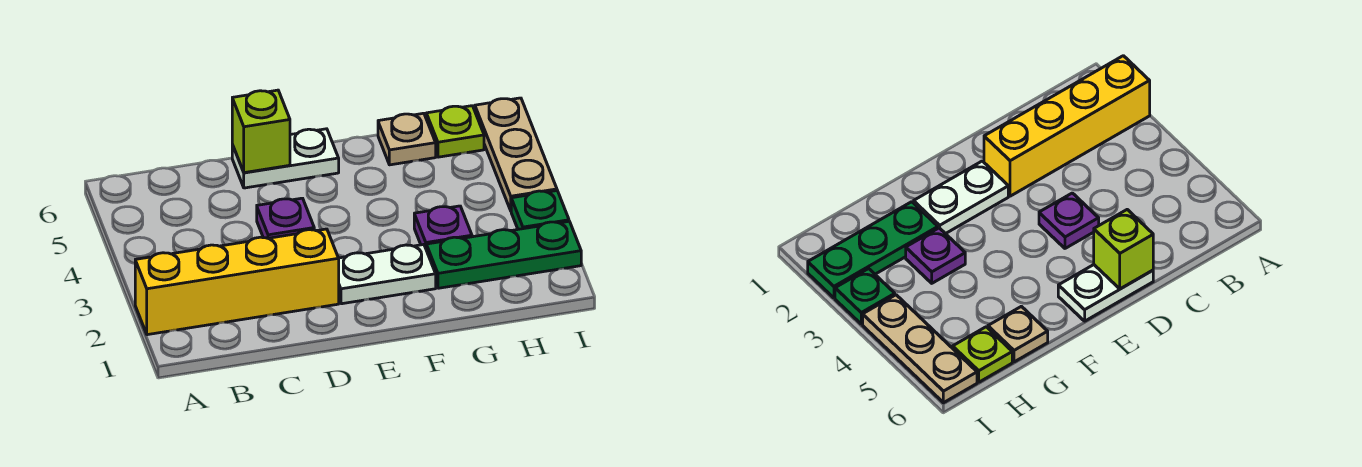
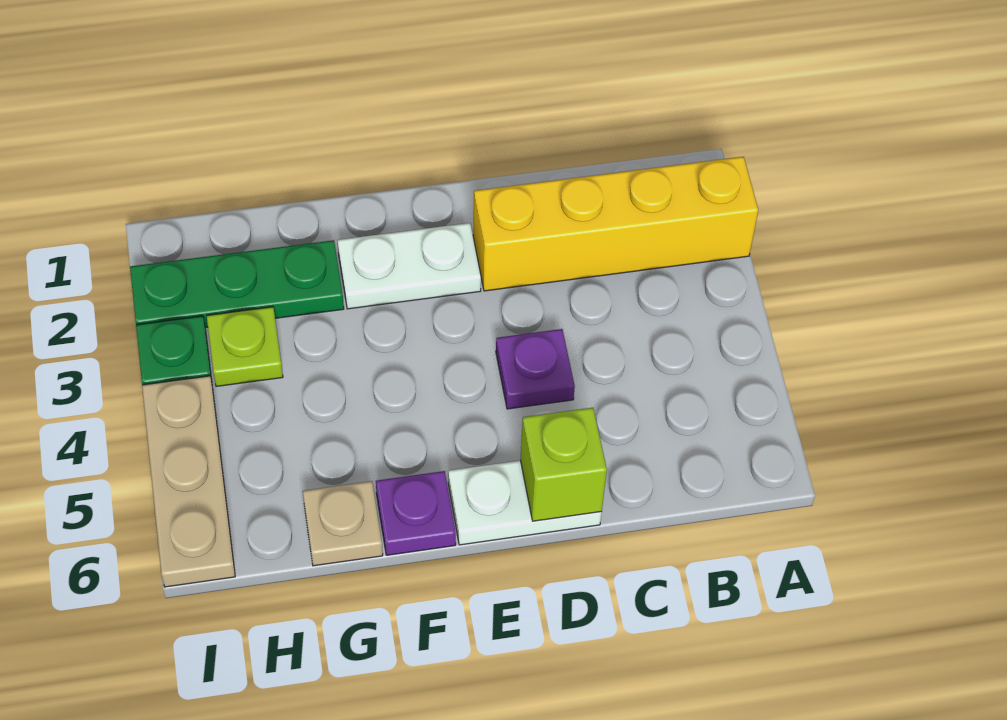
purple plate G3 level 1 -> purple plate F6 level 1
lime plate H6 level 1 -> lime plate H3 level 1

